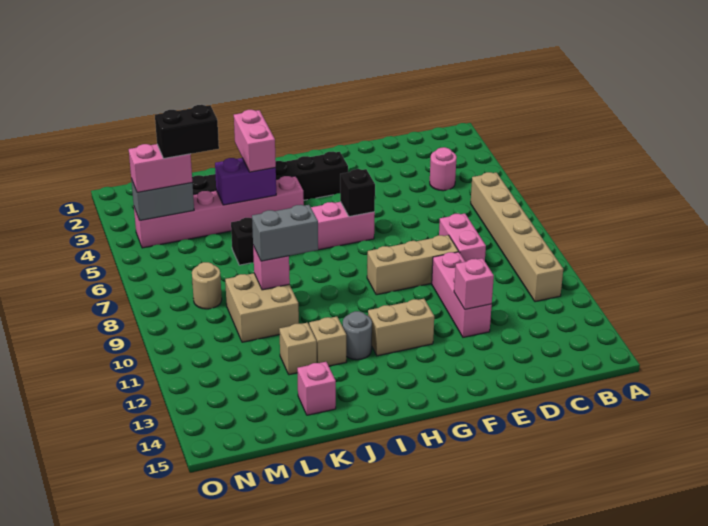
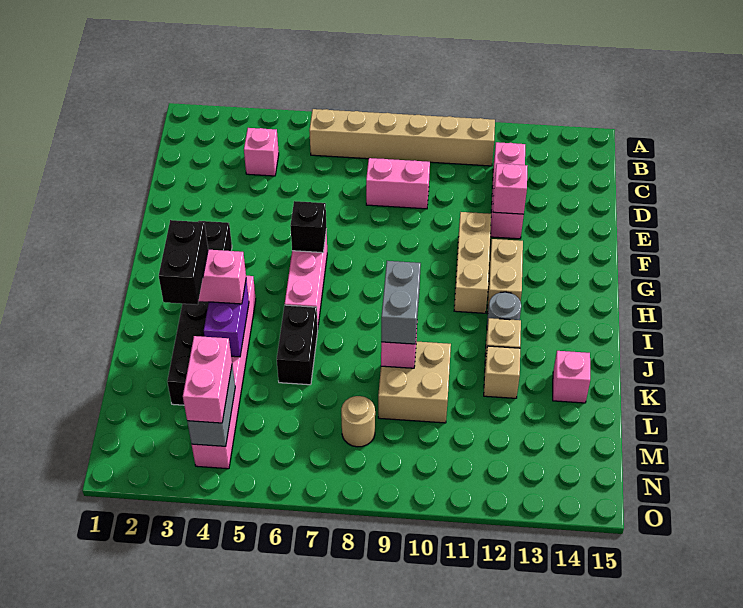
pink round brick C4 level 1 -> pink brick C4 level 1
tan brick E9:G9 level 1 -> tan brick F11:H11 level 1
pink brick E10:E12 level 1 -> pink brick C12:E12 level 1
black brick L4:M4 level 4 -> black brick J3:K3 level 4

